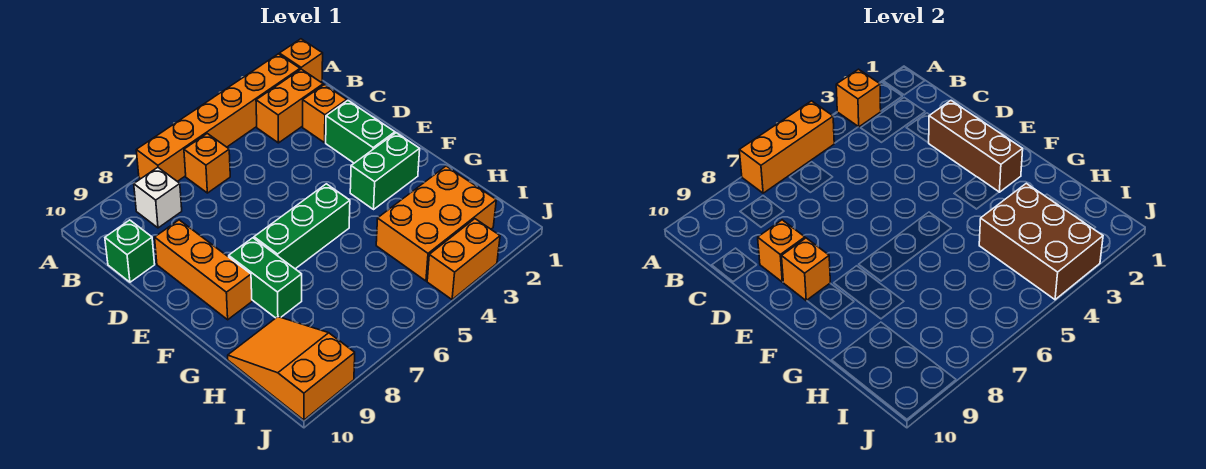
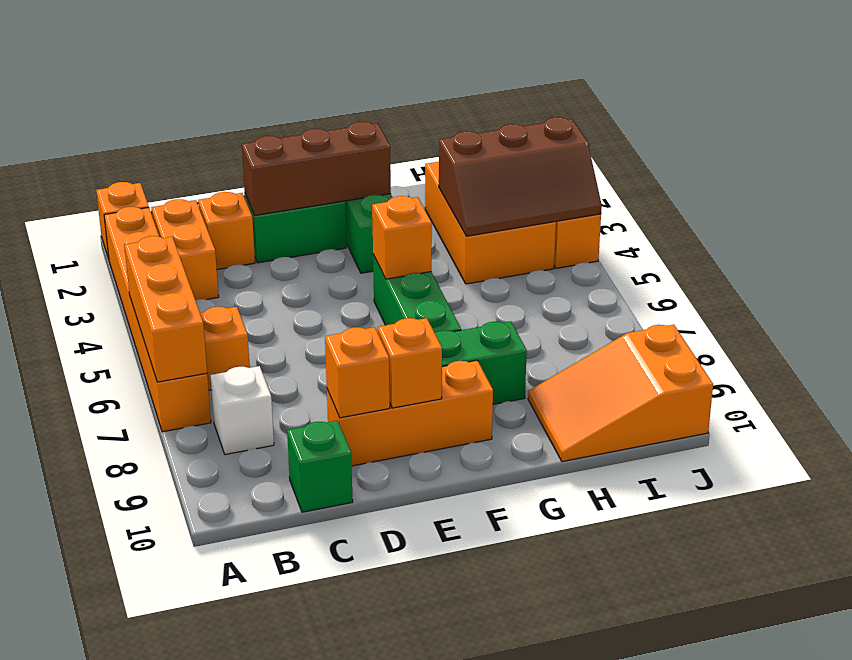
orange brick A3 level 2 -> orange brick F5 level 2
brown brick H3:J4 level 2 -> brown slope H3:J4 level 2 top 3

